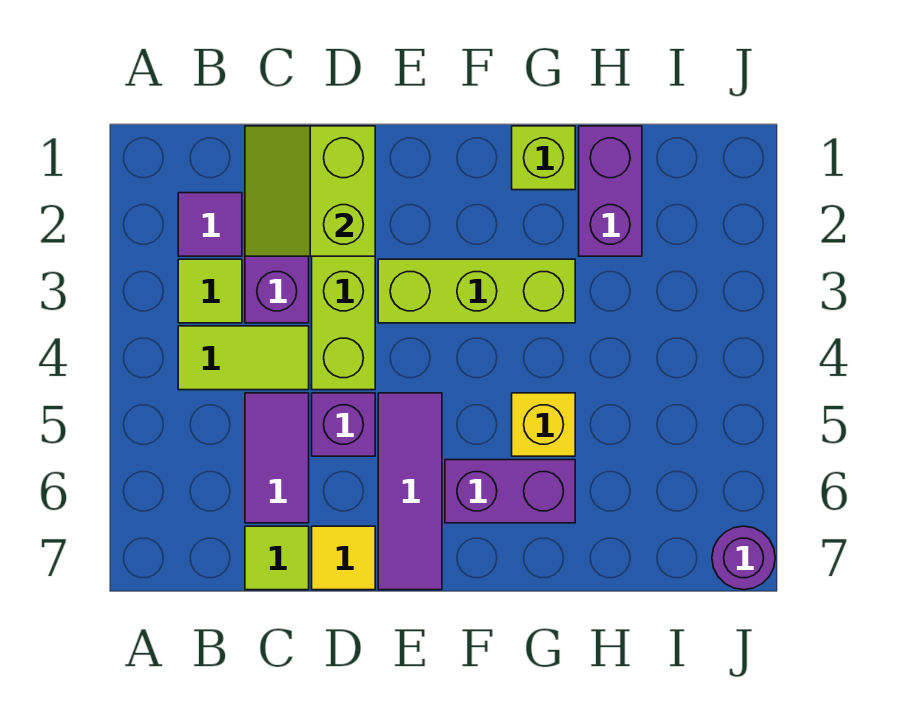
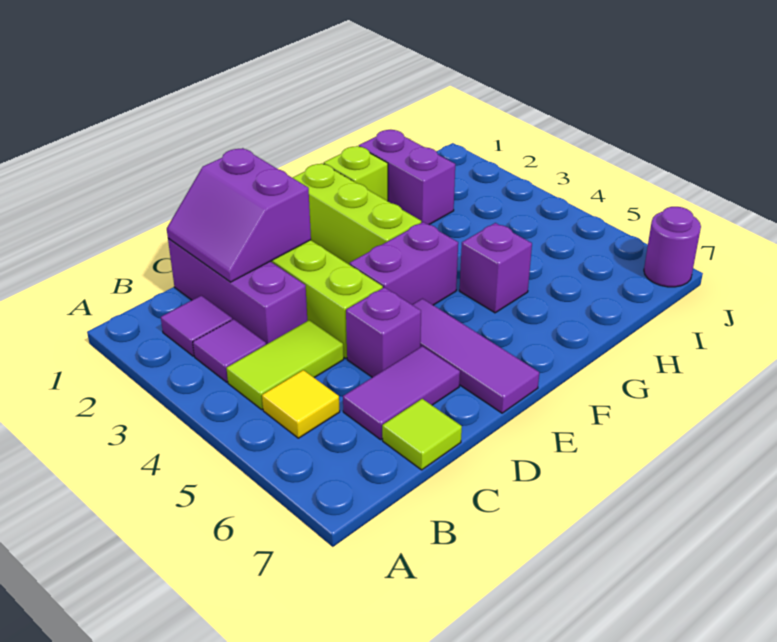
lime tile B3 level 1 -> purple tile B3 level 1
lime slope C1:D2 level 2 top D -> purple slope C1:D2 level 2 top D
purple tile C5:C6 level 1 -> purple tile C6:D6 level 1
yellow tile D7 level 1 -> yellow tile B5 level 1
lime brick E3:G3 level 1 -> lime brick F1:F3 level 1
purple brick F6:G6 level 1 -> purple brick E4:F4 level 1
yellow brick G5 level 1 -> purple brick G5 level 1

